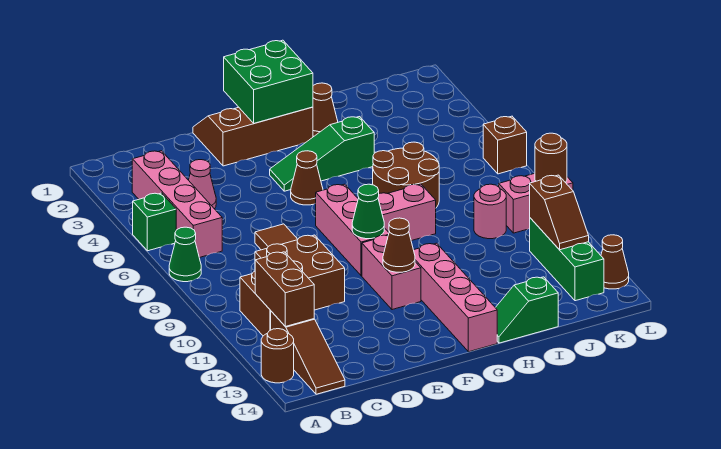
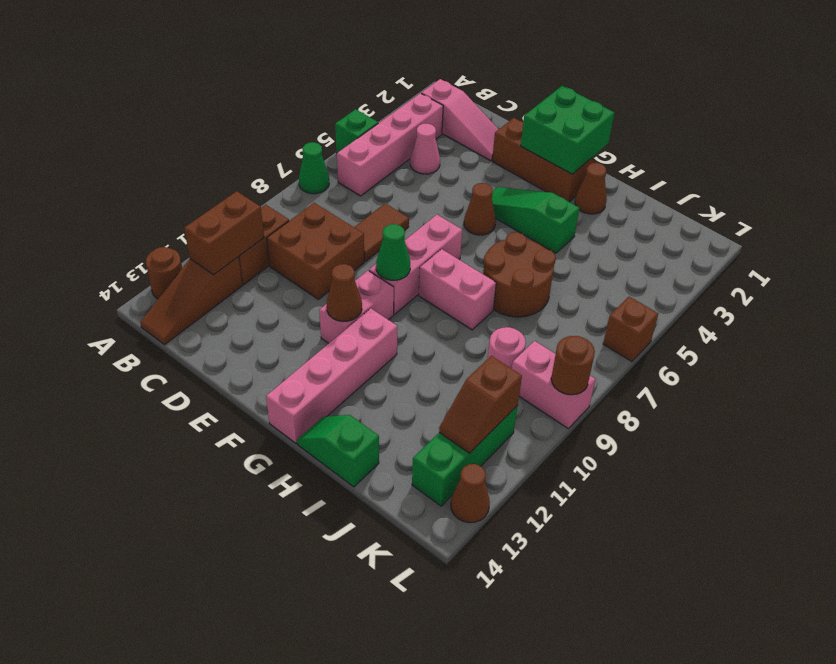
none -> pink slope B2:D2 level 1 top B

